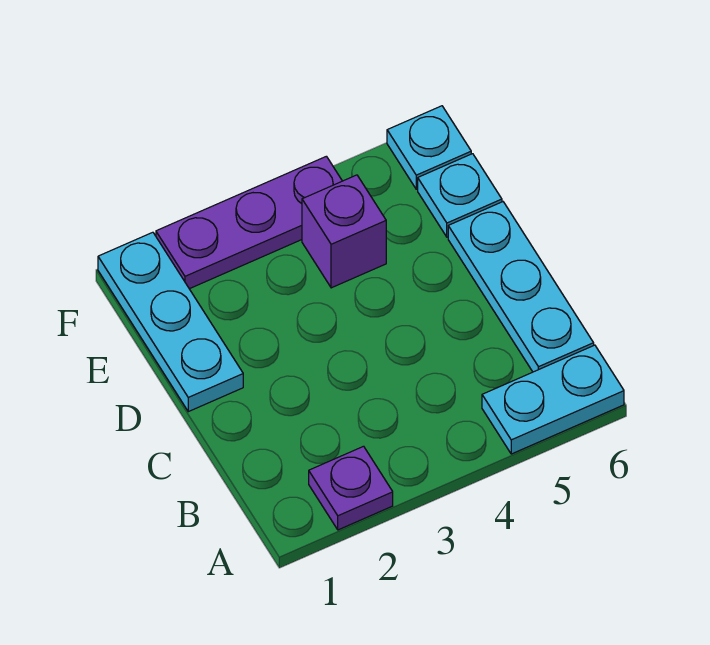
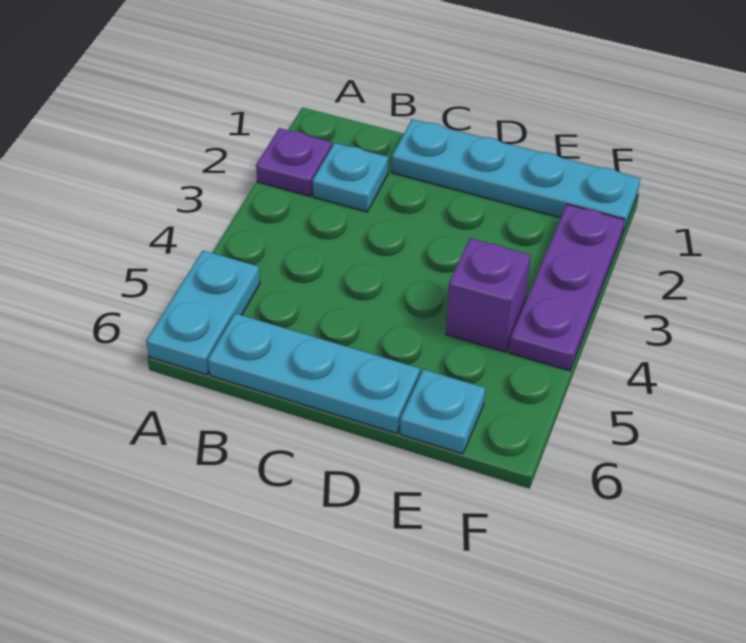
cyan plate D1:F1 level 1 -> cyan plate C1:F1 level 1
cyan plate F6 level 1 -> cyan plate B2 level 1

